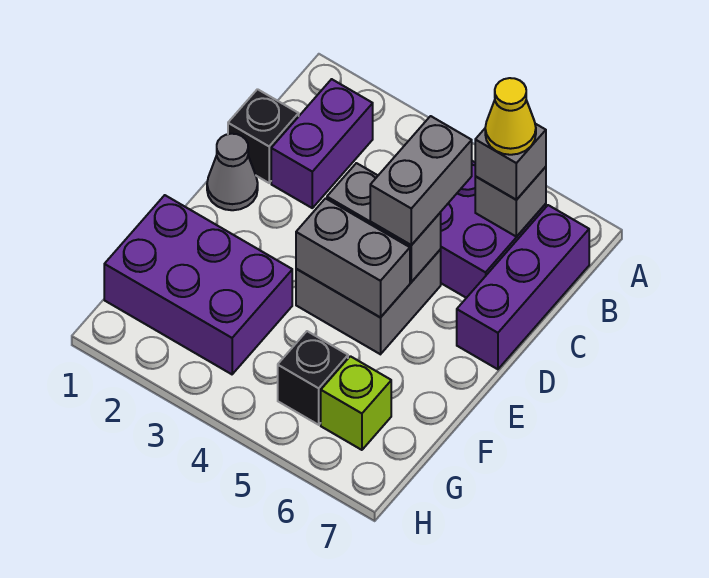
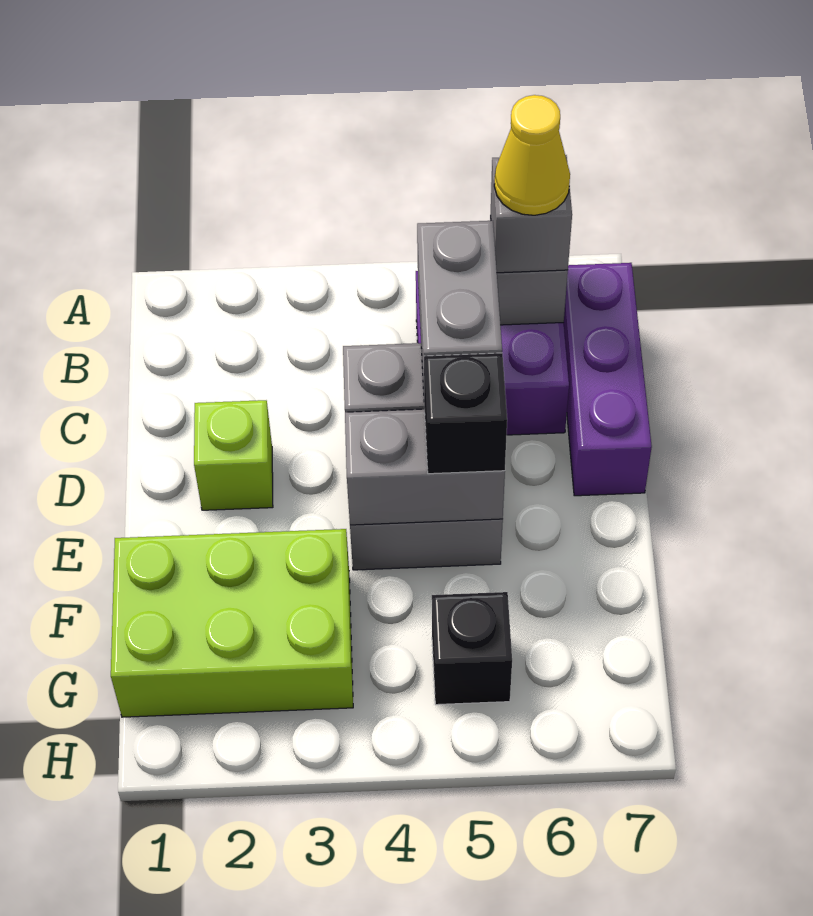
purple brick B2:C2 level 1 -> none
black brick C1 level 1 -> black brick E5 level 3
grey cone D1 level 1 -> none
purple brick F1:G3 level 1 -> lime brick F1:G3 level 1
lime brick G6 level 1 -> lime brick D2 level 1

